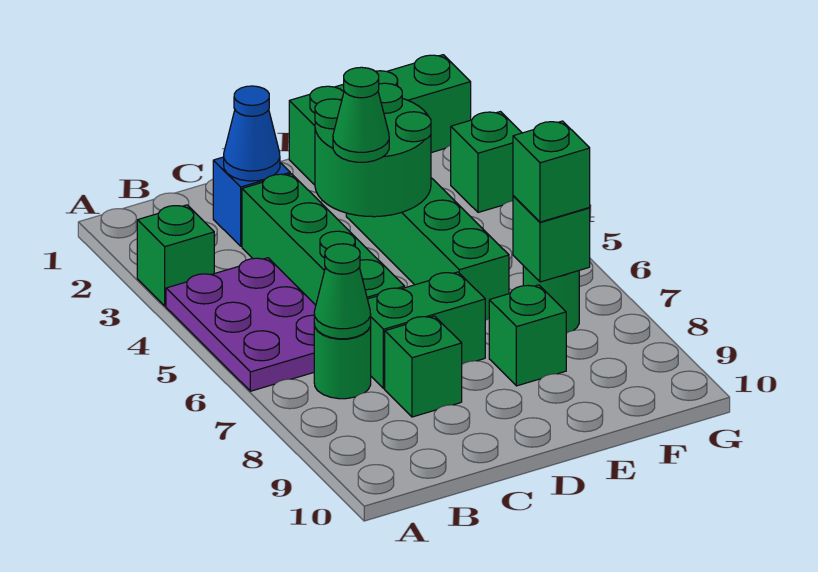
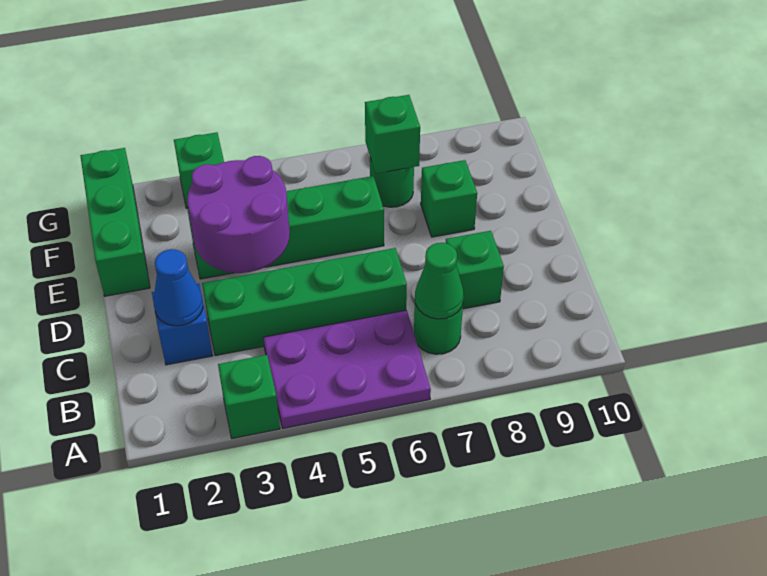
green brick C7:D7 level 1 -> none
green round brick D3:E4 level 2 -> purple round brick D3:E4 level 2
green cone D4 level 3 -> none
green brick F7 level 3 -> none

